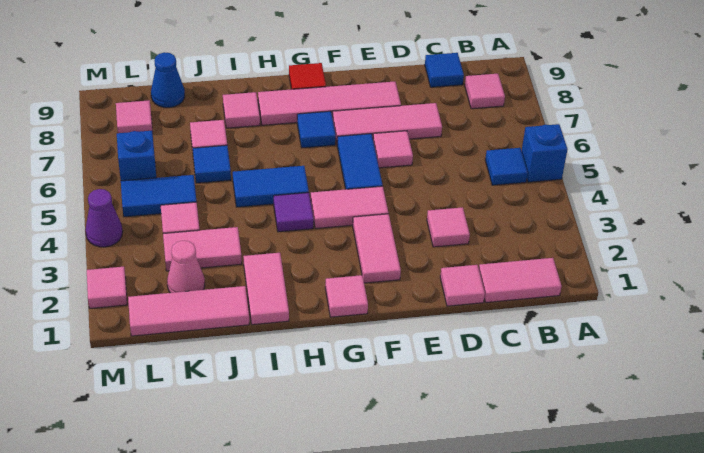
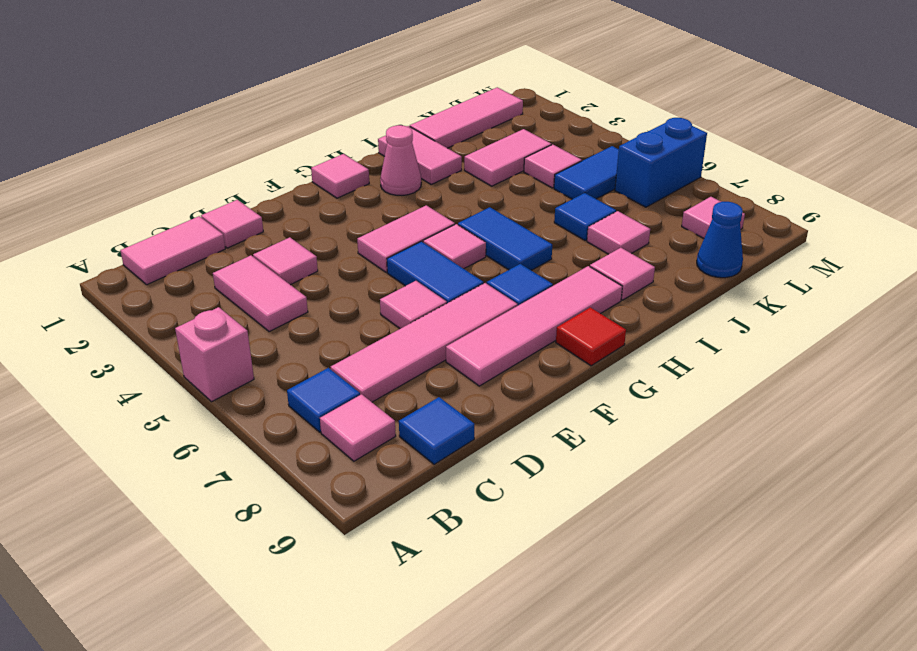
blue brick A5 level 1 -> pink brick A5 level 1
blue tile B5 level 1 -> blue tile B7 level 1
pink tile D7:F7 level 1 -> pink tile C7:F7 level 1
pink tile F2:F3 level 1 -> pink tile C3:C4 level 1
purple tile H4 level 1 -> none
blue tile H5:I5 level 1 -> blue tile H5:H6 level 1
pink cone K2 level 1 -> pink cone H2 level 1
blue brick L6 level 1 -> blue brick L6:M6 level 1
pink tile M2 level 1 -> pink tile G5 level 1
purple cone M4 level 1 -> none

